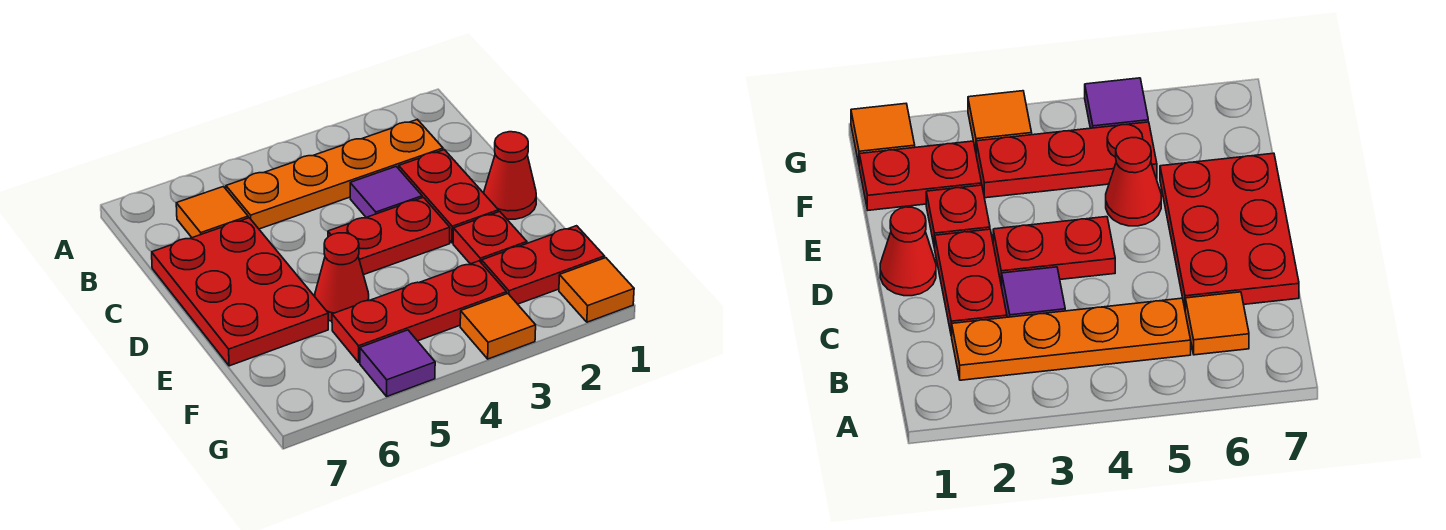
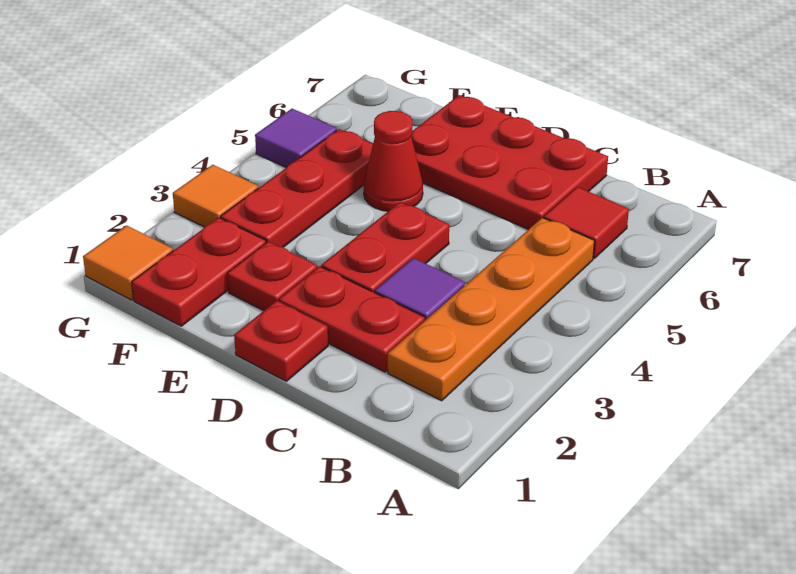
orange tile B6 level 1 -> red tile B6 level 1
red cone D1 level 1 -> red plate D1 level 1

